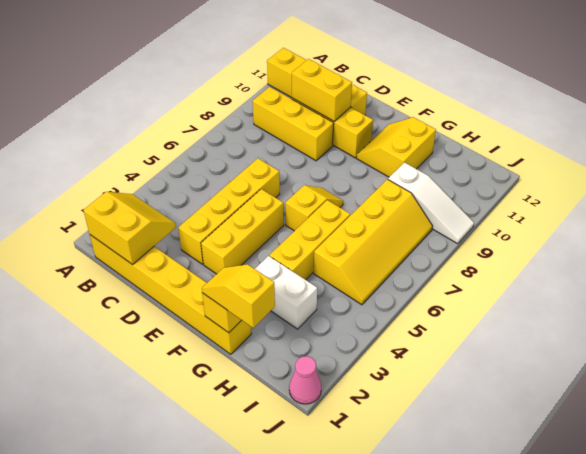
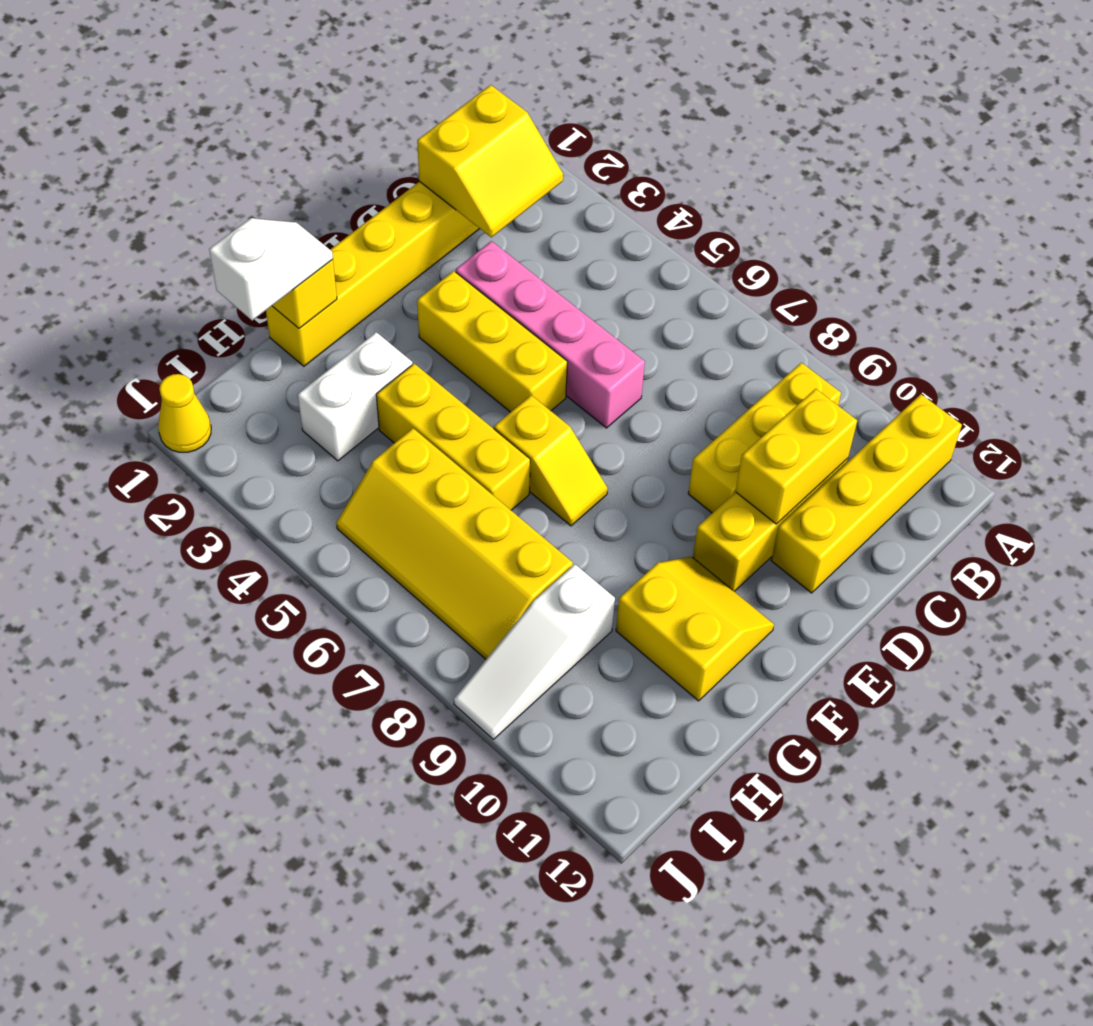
yellow brick D3:D6 level 1 -> pink brick D3:D6 level 1
yellow slope G1:H1 level 3 top H -> white slope G1:H1 level 3 top H
pink cone J1 level 1 -> yellow cone J1 level 1

